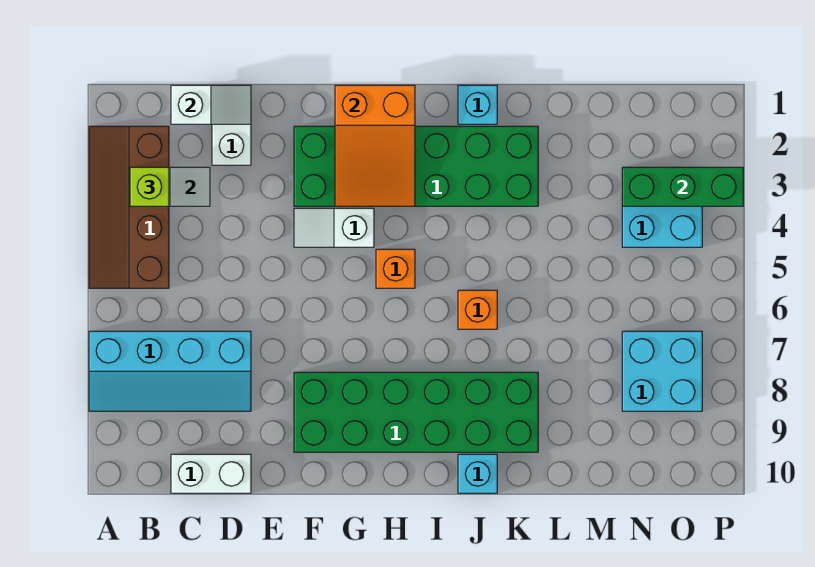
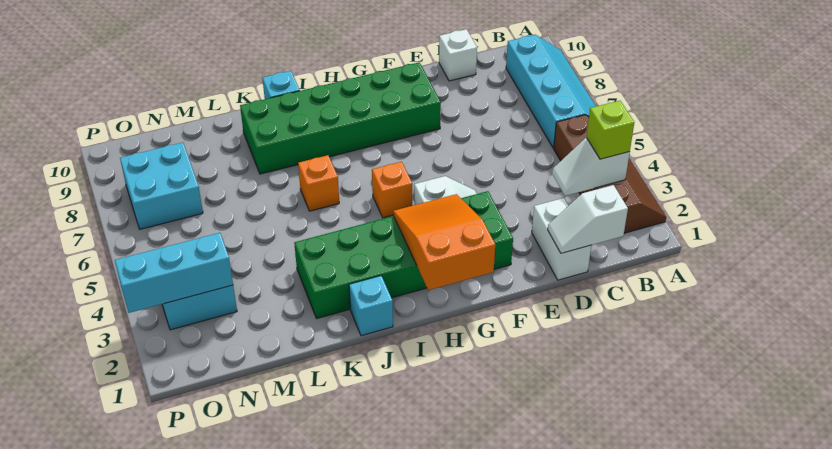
cyan slope A7:D8 level 1 top 7 -> cyan slope A6:B9 level 1 top B
white brick C10:D10 level 1 -> white brick D10 level 1
green brick N3:P3 level 2 -> cyan brick N3:P3 level 2

